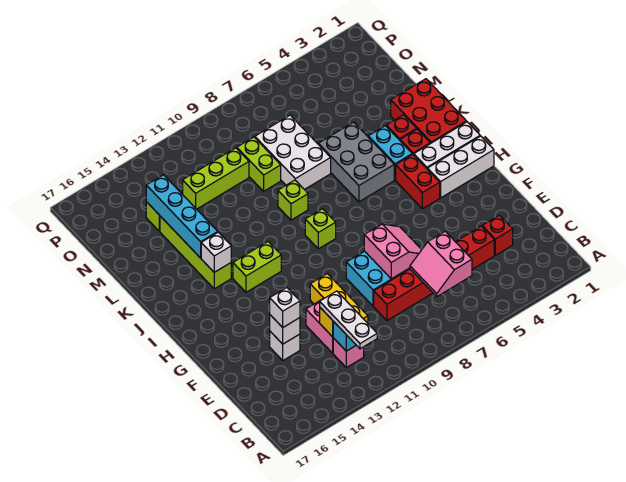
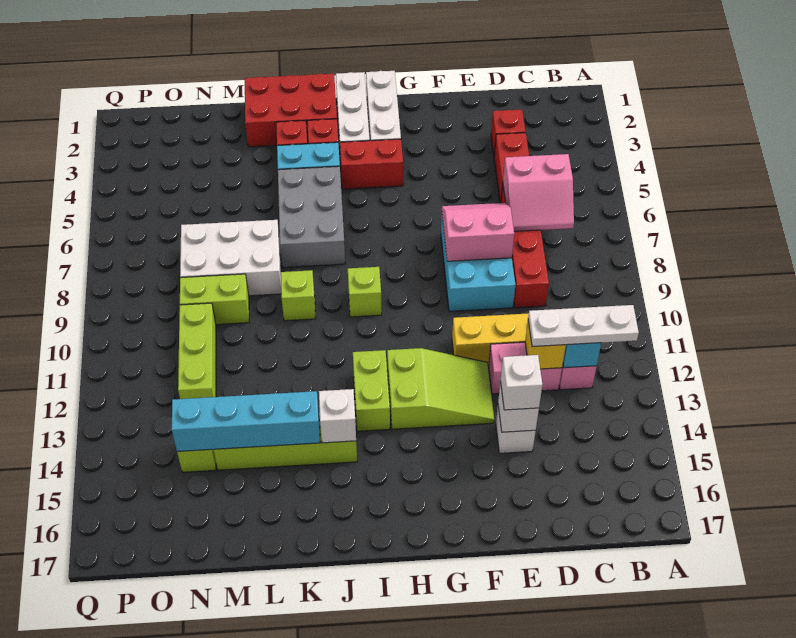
none -> lime slope F12:H13 level 1 top H
grey brick J5:L6 level 1 -> grey brick J5:K7 level 1

